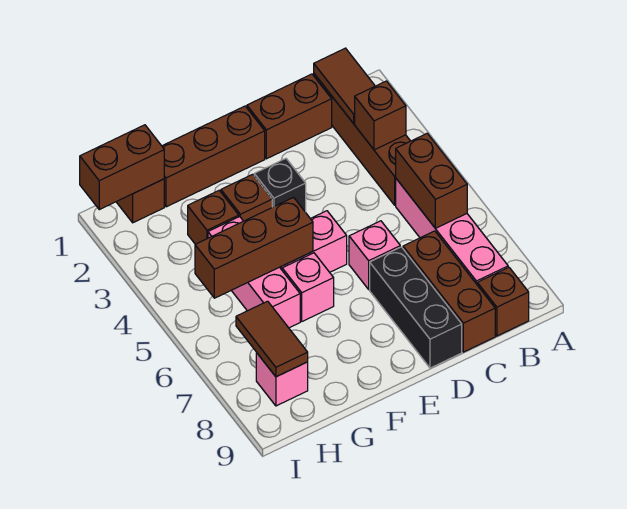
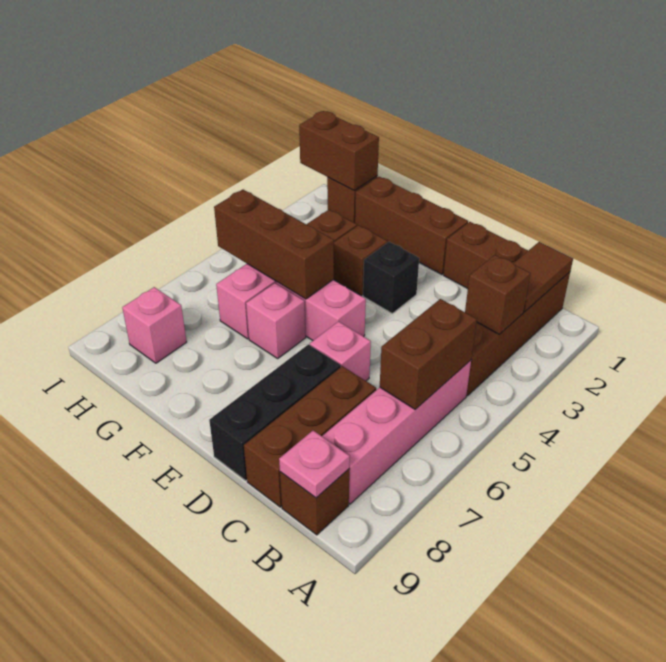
none -> pink plate B9 level 2
brown tile H7:H8 level 2 -> none

